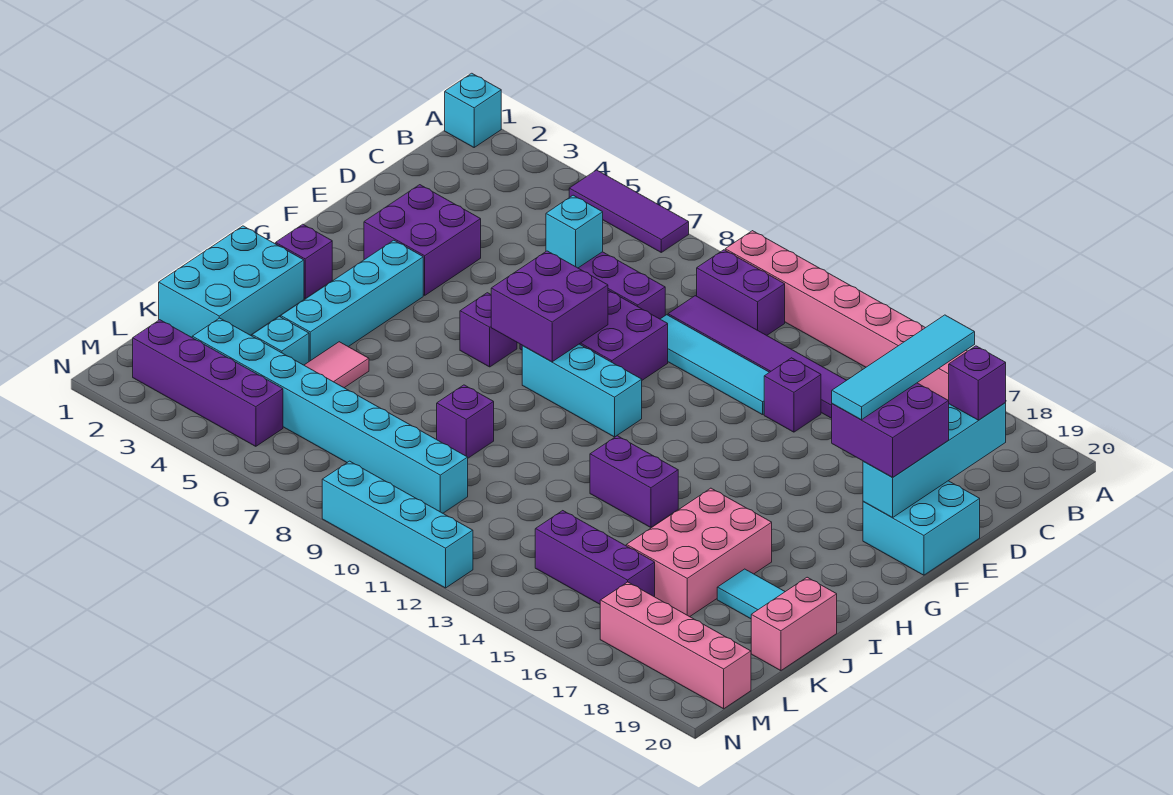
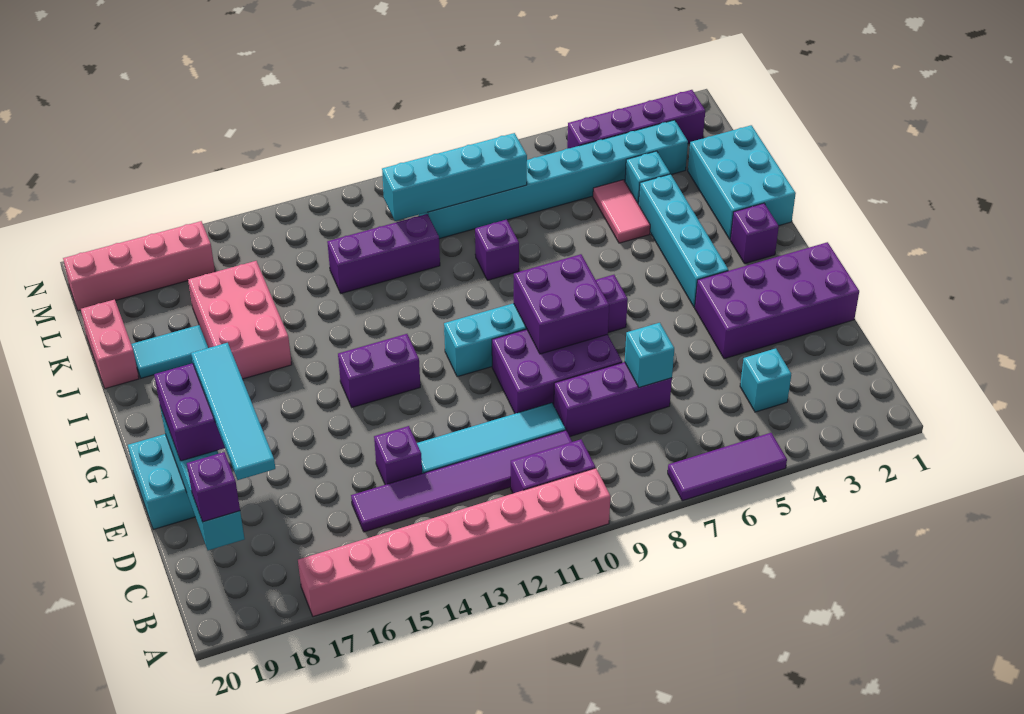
cyan brick A1 level 1 -> cyan brick C4 level 1
purple brick E3:F4 level 1 -> purple brick E1:F4 level 1
purple brick I13:I14 level 1 -> purple brick G13:G14 level 1
purple brick L14:L16 level 1 -> purple brick K11:K13 level 1
cyan brick N9:N12 level 1 -> cyan brick L8:L11 level 2

